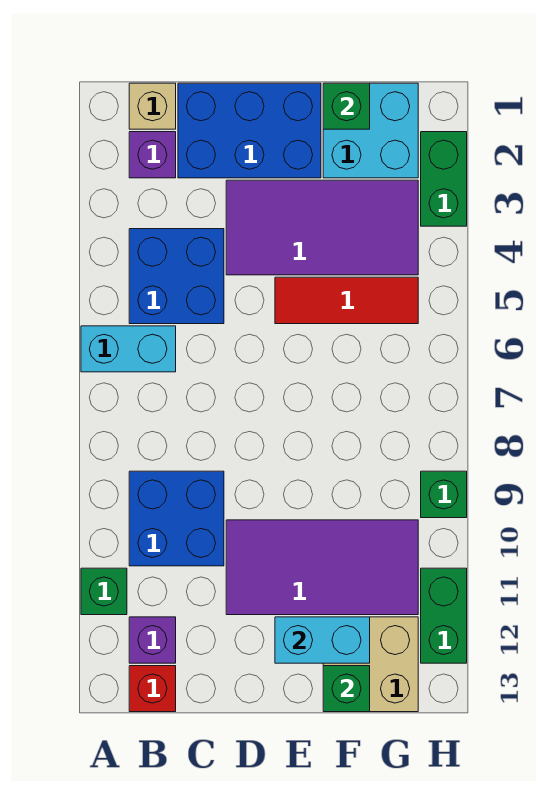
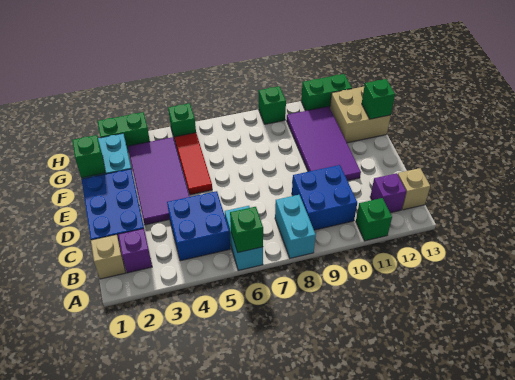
none -> green brick A6 level 2
red brick B13 level 1 -> tan brick B13 level 1
cyan brick E12:F12 level 2 -> cyan brick A8:B8 level 1
none -> green brick H5 level 1

